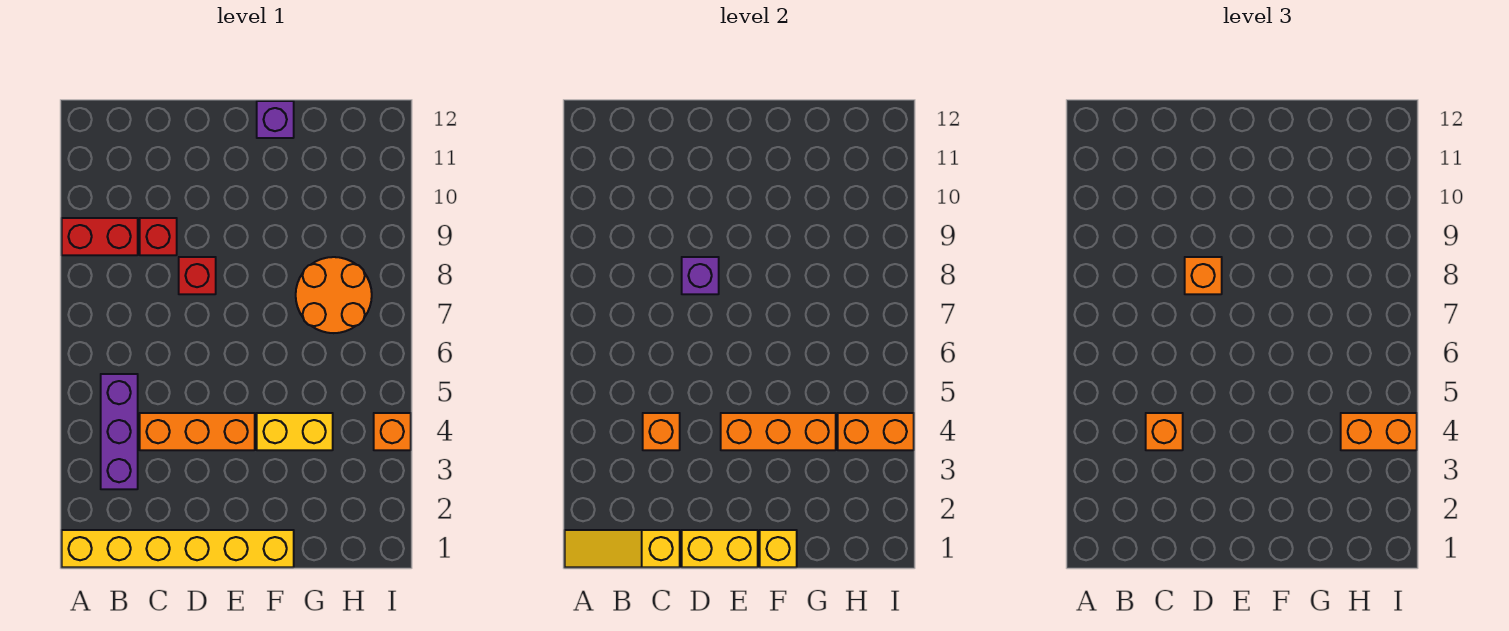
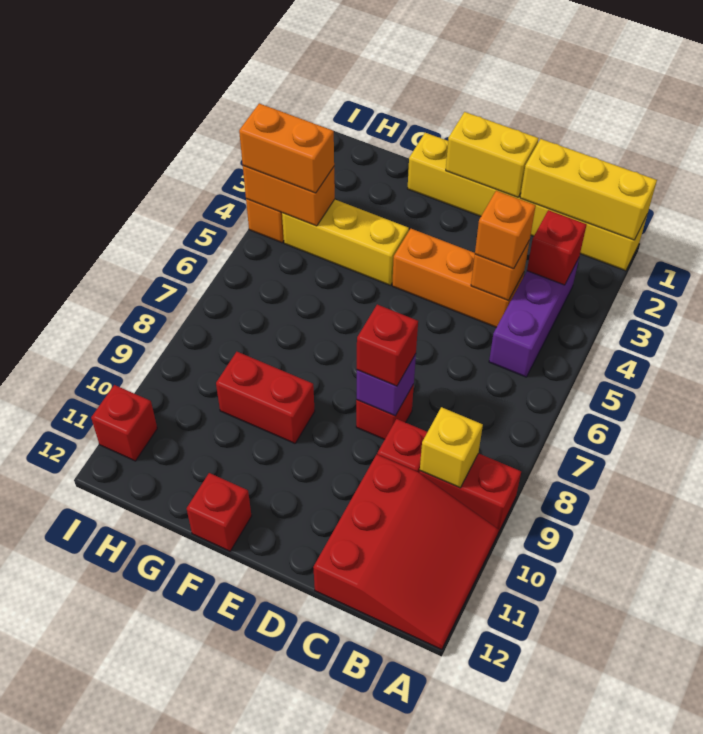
yellow slope A1:C1 level 2 top C -> yellow brick A1:C1 level 2
none -> red slope A10:C12 level 1 top C
none -> red brick B3 level 2
orange brick D8 level 3 -> red brick D8 level 3
orange brick E4:G4 level 2 -> none
yellow brick F1 level 2 -> yellow brick B9 level 2
yellow brick F4:G4 level 1 -> yellow brick F4:H4 level 1
none -> red brick F9:G9 level 1
purple brick F12 level 1 -> red brick F12 level 1
orange round brick G7:H8 level 1 -> none
none -> red brick I11 level 1

